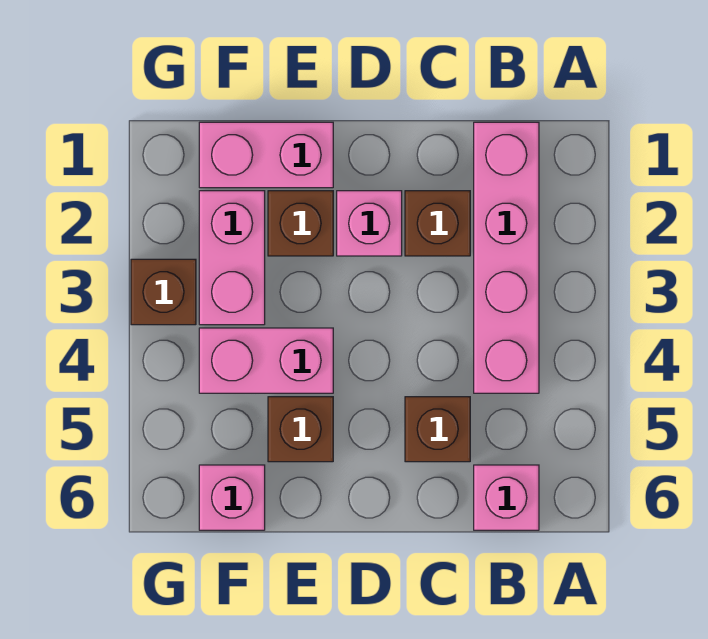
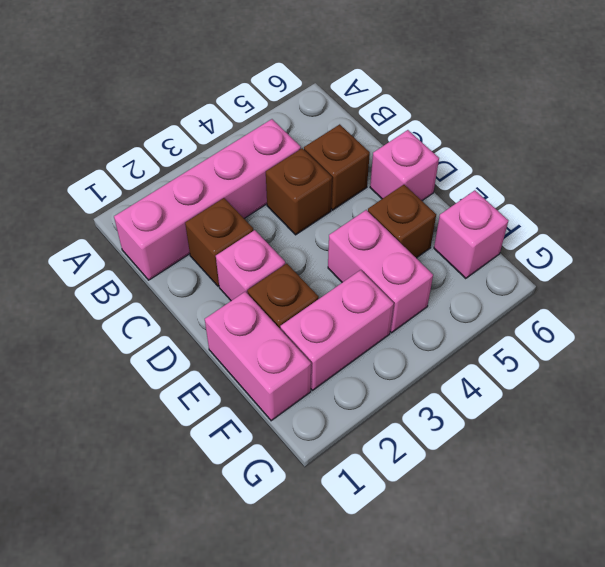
pink brick B6 level 1 -> pink brick D6 level 1
brown brick G3 level 1 -> brown brick C4 level 1

